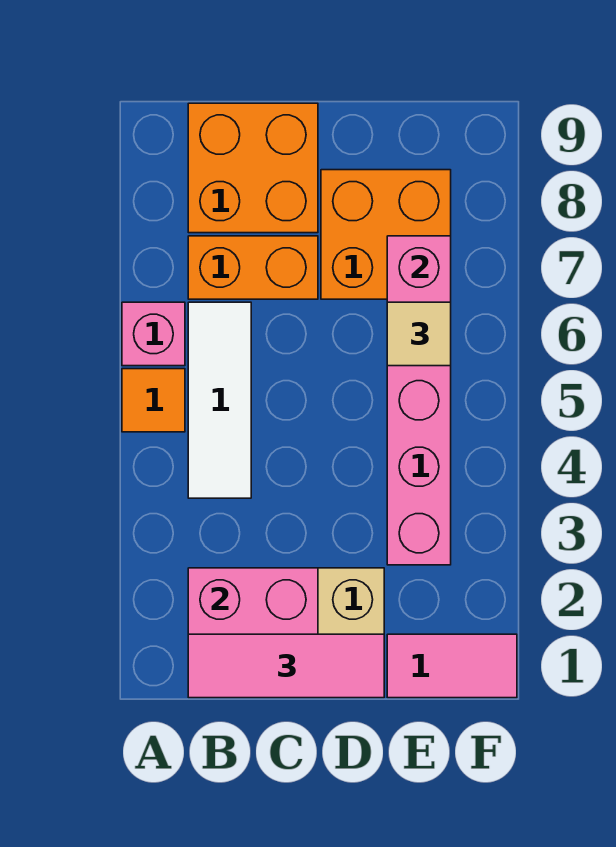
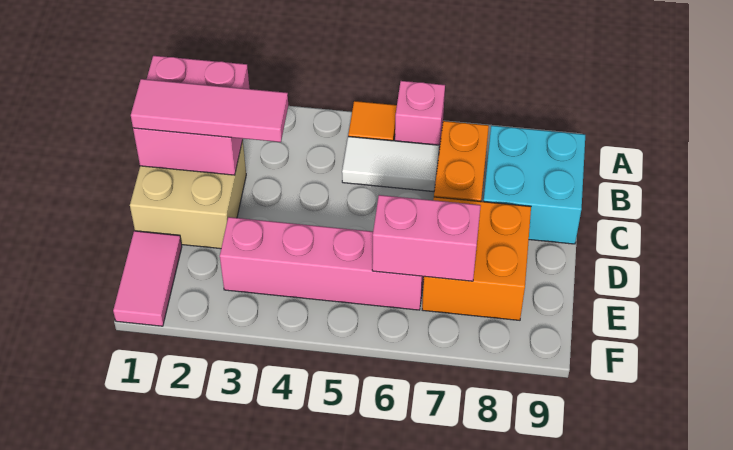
pink tile B1:D1 level 3 -> pink tile C1:C3 level 3
white tile B4:B6 level 1 -> white tile B5:B6 level 1
orange brick B8:C9 level 1 -> cyan brick B8:C9 level 1
tan tile E6 level 3 -> none

